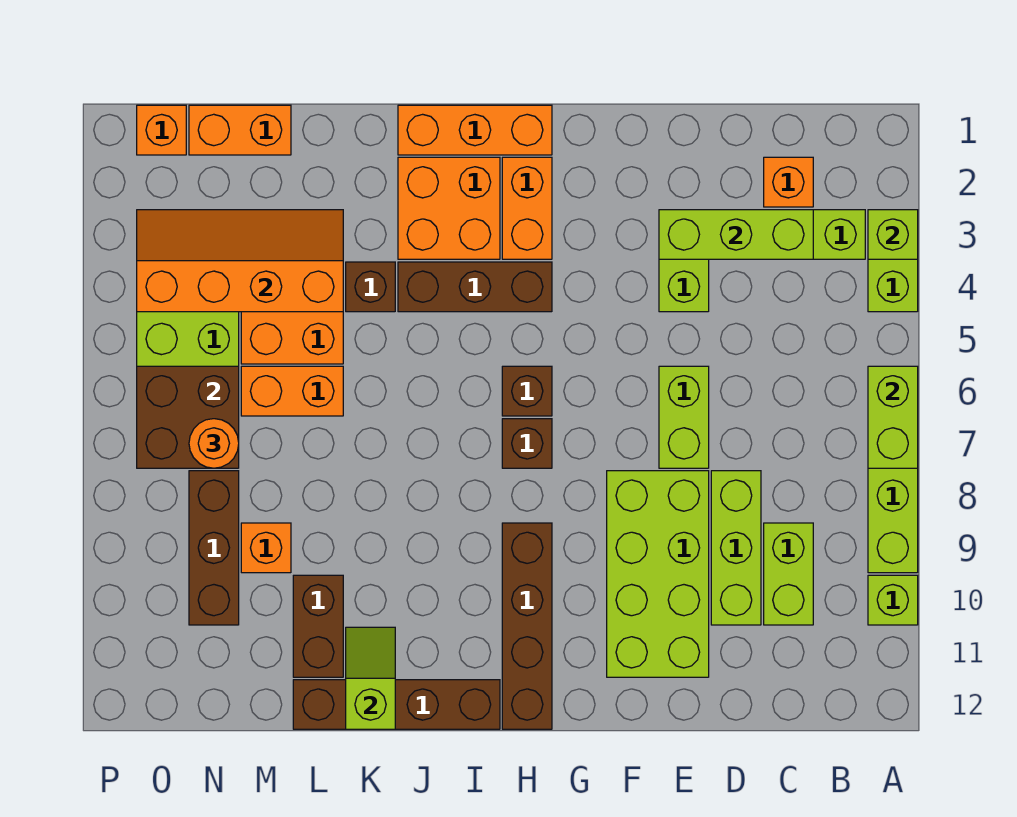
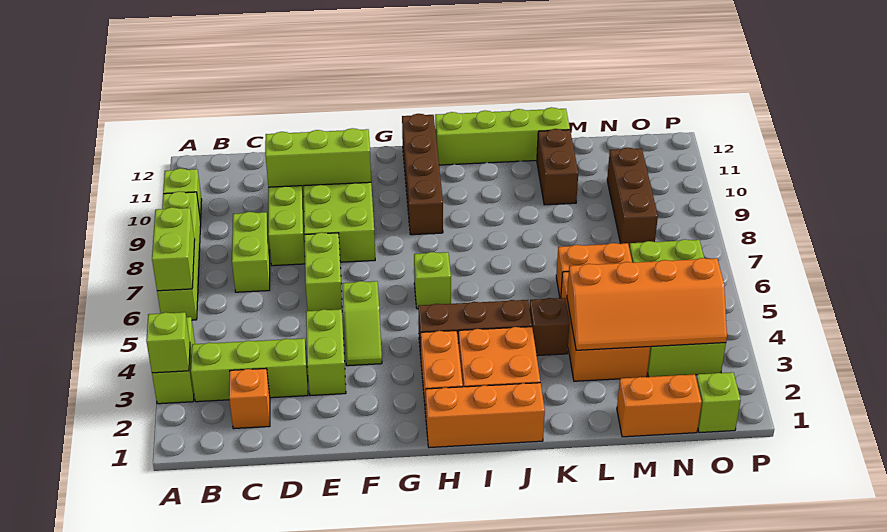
lime brick C3:E3 level 2 -> lime brick D10:F10 level 2
lime brick C9:C10 level 1 -> lime brick C7:C8 level 1
brown brick H6 level 1 -> lime brick H6 level 1
brown brick H7 level 1 -> none
brown brick I12:L12 level 1 -> lime brick I12:L12 level 1
lime slope K11:K12 level 2 top 12 -> lime slope F4:F5 level 1 top 5
orange brick M9 level 1 -> none
brown brick N6:O7 level 2 -> none
orange round brick N7 level 3 -> none
orange brick O1 level 1 -> lime brick O1 level 1

